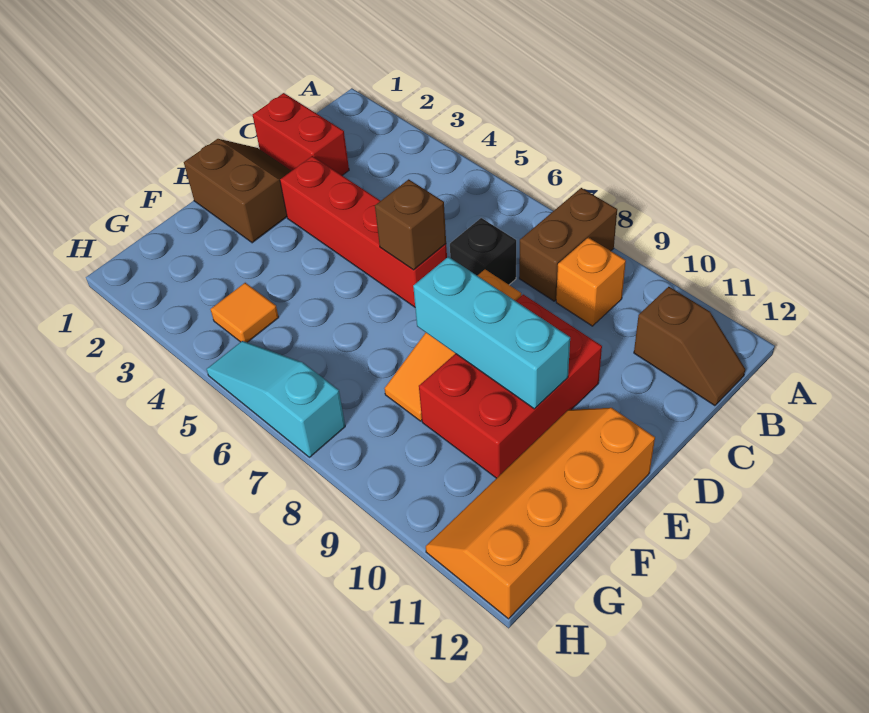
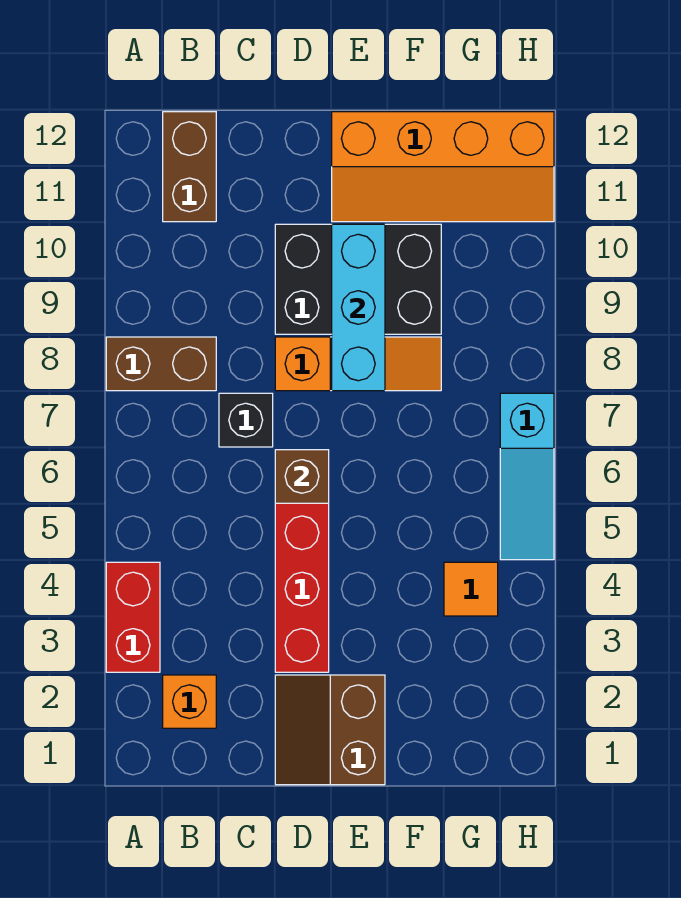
orange brick B9 level 1 -> orange brick B2 level 1
brown slope B11:B12 level 1 top 11 -> brown brick B11:B12 level 1
red brick C1:C2 level 1 -> red brick A3:A4 level 1
red brick D9:F10 level 1 -> black brick D9:F10 level 1

